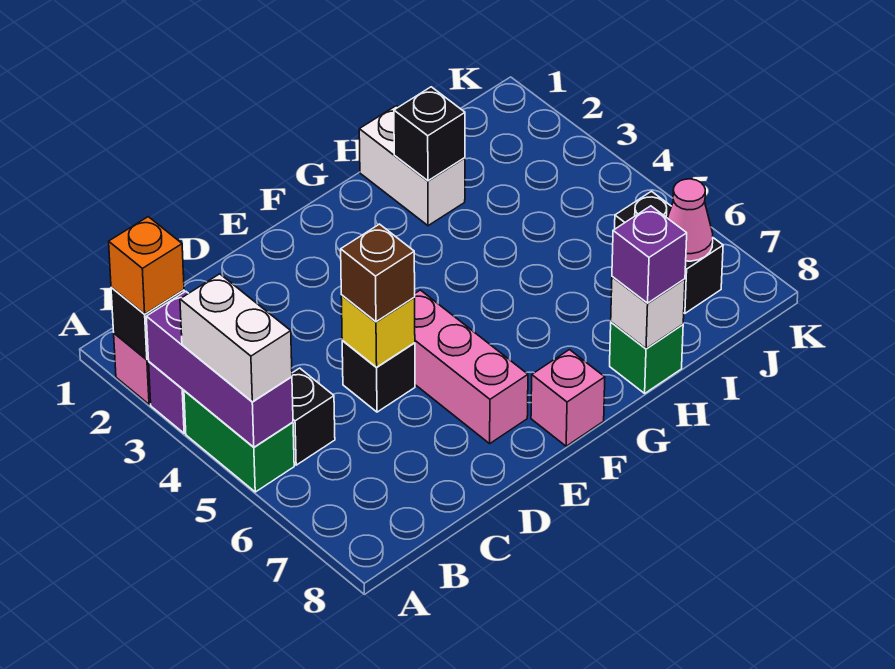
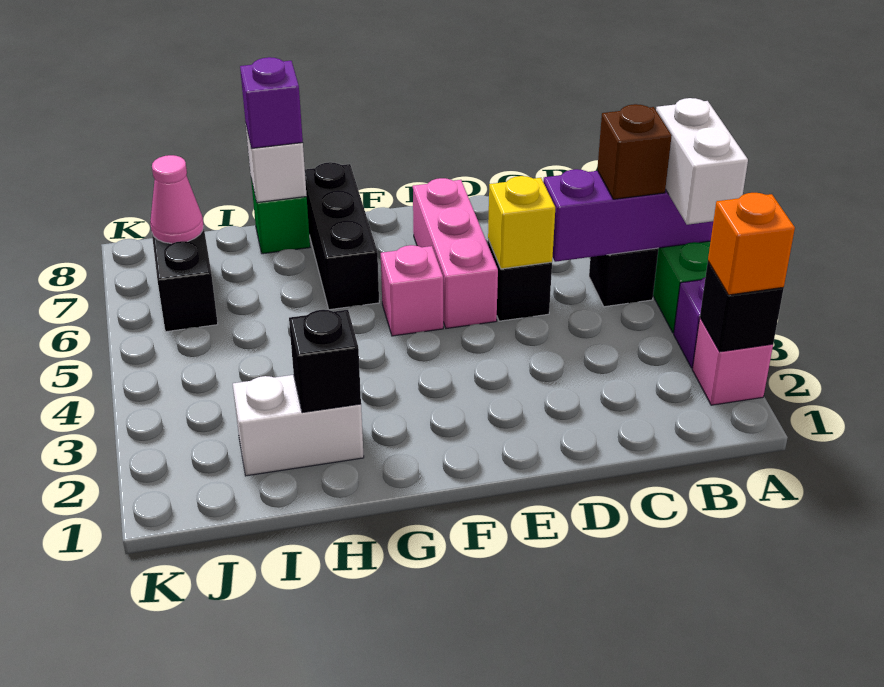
purple brick A3:A5 level 2 -> purple brick A5:C5 level 2
brown brick D5 level 3 -> brown brick B5 level 3
pink brick F8 level 1 -> pink brick F5 level 1
none -> black brick G6:G8 level 1
white brick H1:H2 level 1 -> white brick H2:I2 level 1

